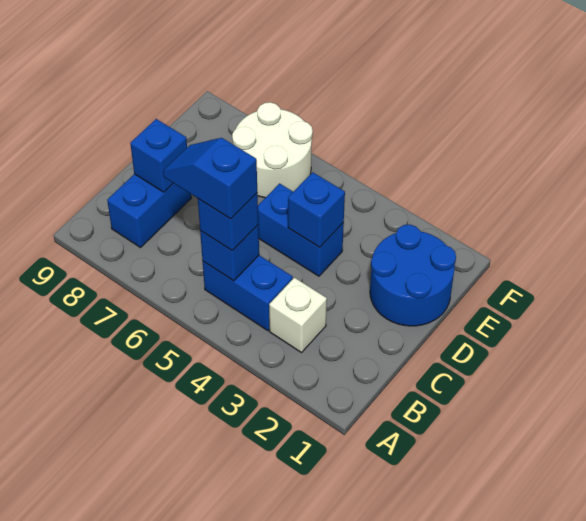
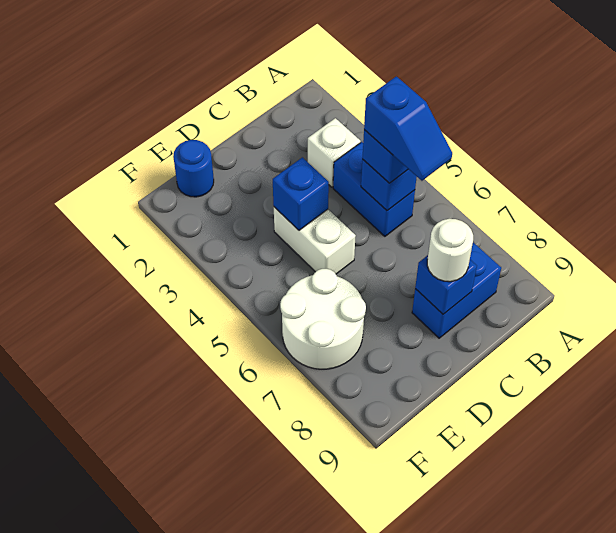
none -> white round brick C8 level 3
blue round brick D1:E2 level 1 -> blue round brick E1 level 1
blue brick D4:D5 level 1 -> white brick D4:D5 level 1

